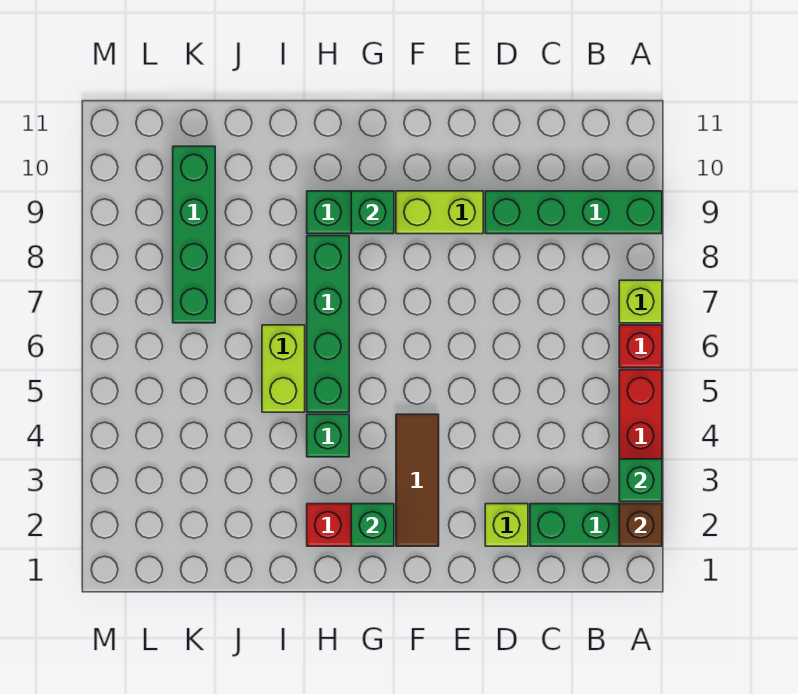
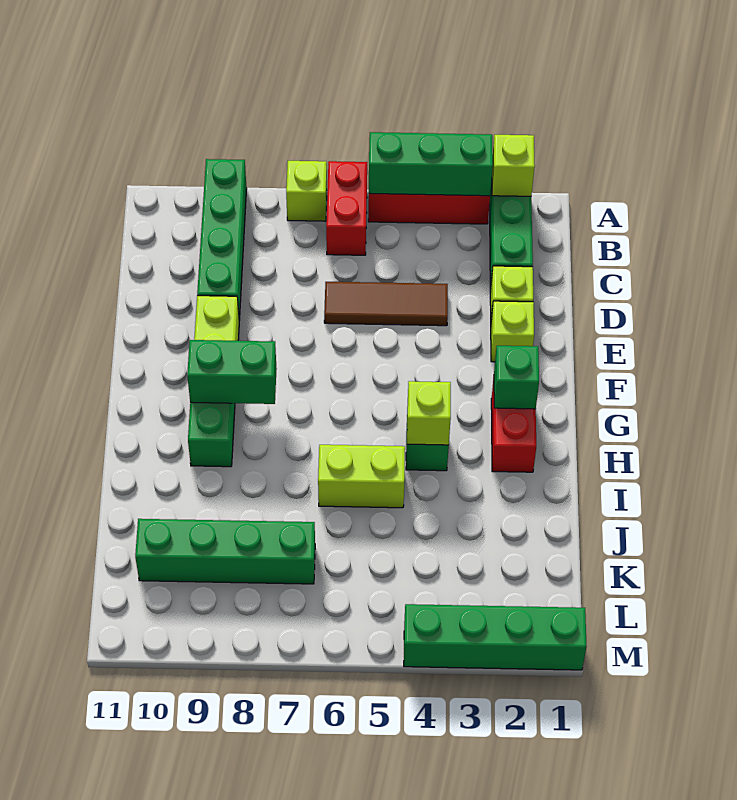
brown brick A2 level 2 -> lime brick A2 level 2
green brick A3 level 2 -> green brick A3:A5 level 2
red brick A6 level 1 -> red brick A6:B6 level 1
none -> lime brick E2 level 1
brown tile F2:F4 level 1 -> brown tile D4:D6 level 1
green brick G9 level 2 -> green brick G8:G9 level 2
none -> lime brick H4 level 2
green brick H5:H8 level 1 -> green brick M1:M4 level 1

